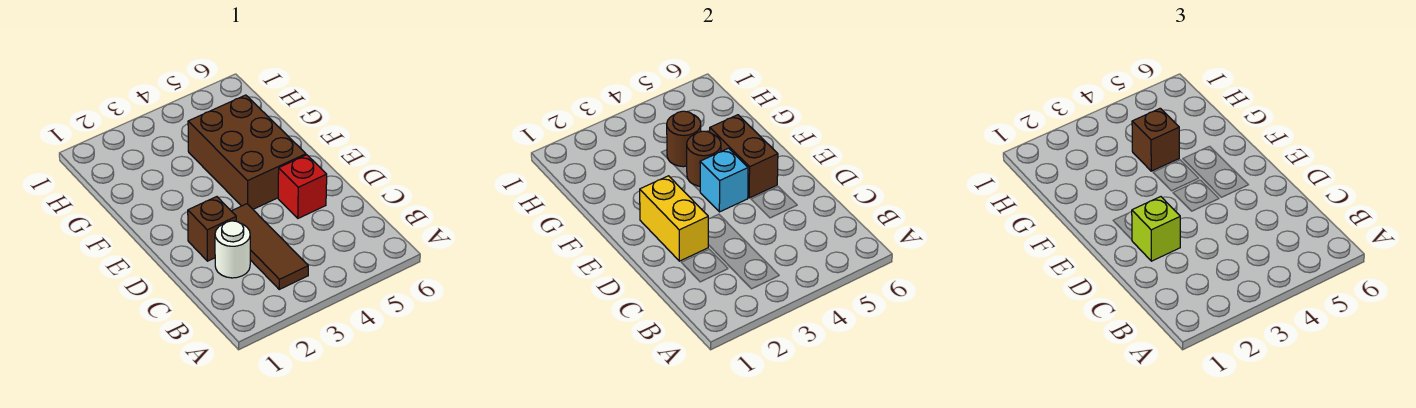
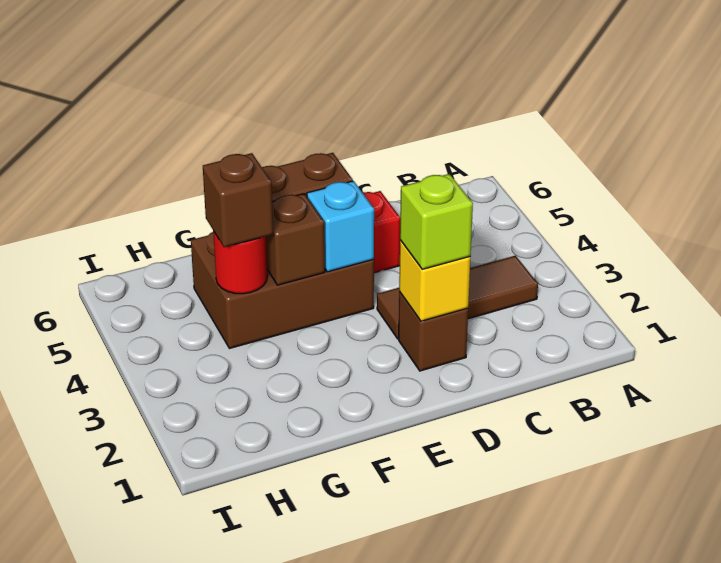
white round brick C2 level 1 -> none
yellow brick D2:E2 level 2 -> yellow brick D2 level 2
brown round brick F4 level 2 -> brown brick F4 level 2
brown round brick G4 level 2 -> red round brick G4 level 2

